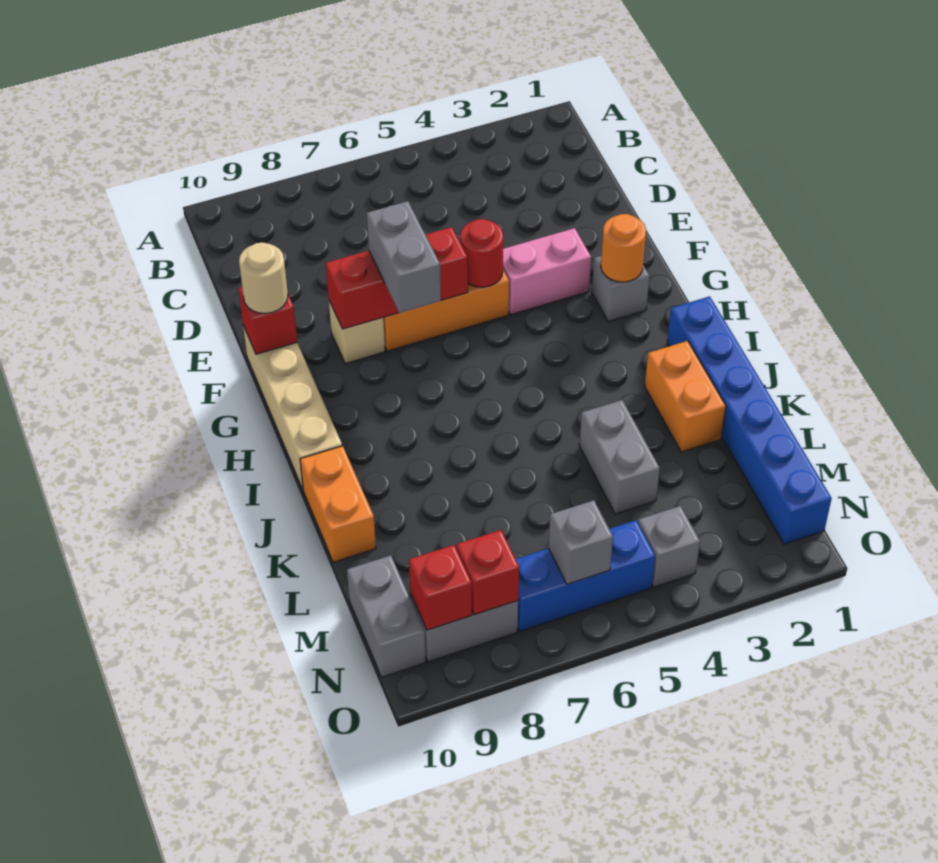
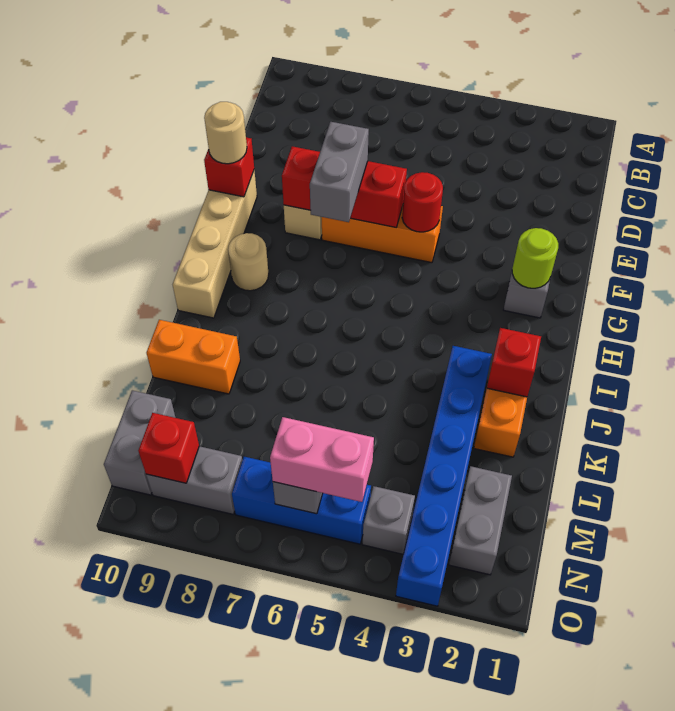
pink brick F3:F4 level 1 -> pink brick N5:N6 level 3
orange round brick G2 level 2 -> lime round brick G2 level 2
none -> tan round brick H9 level 1
blue brick I1:N1 level 1 -> blue brick J3:O3 level 1
orange brick J10:K10 level 1 -> orange brick K9:K10 level 1
grey brick K4:L4 level 1 -> grey brick M2:N2 level 1
red brick N8 level 2 -> red brick J2 level 2

